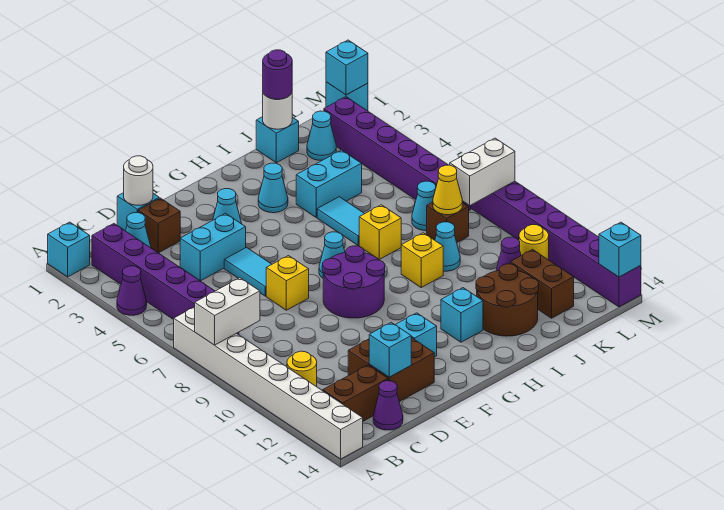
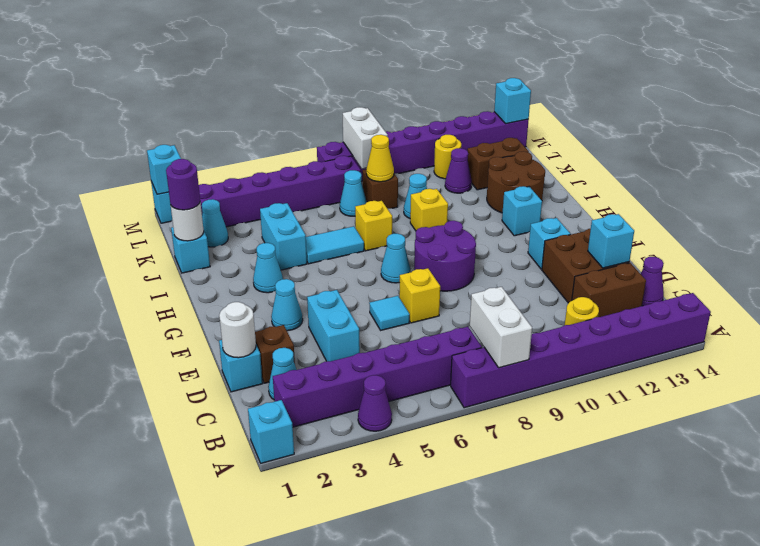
white brick A7:A14 level 1 -> purple brick A7:A14 level 1
brown brick B13:C13 level 1 -> brown brick C12:C13 level 1
cyan tile E5:E6 level 1 -> cyan tile E6 level 1

